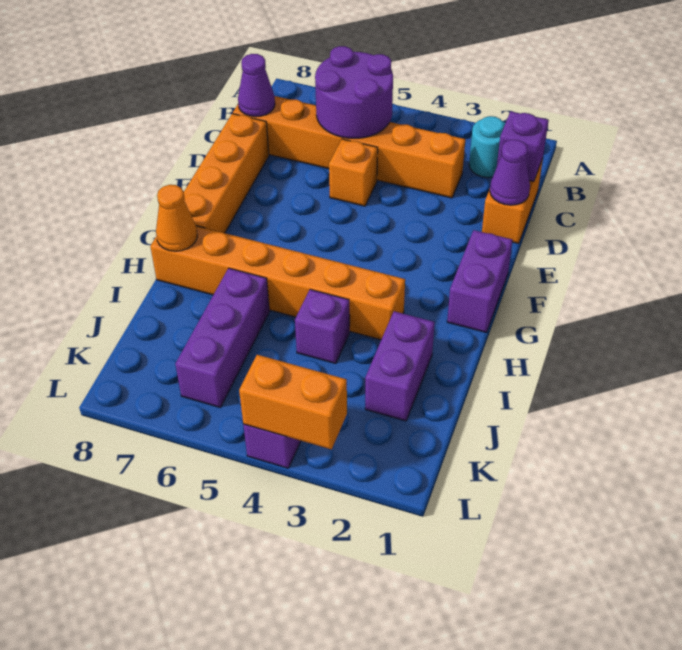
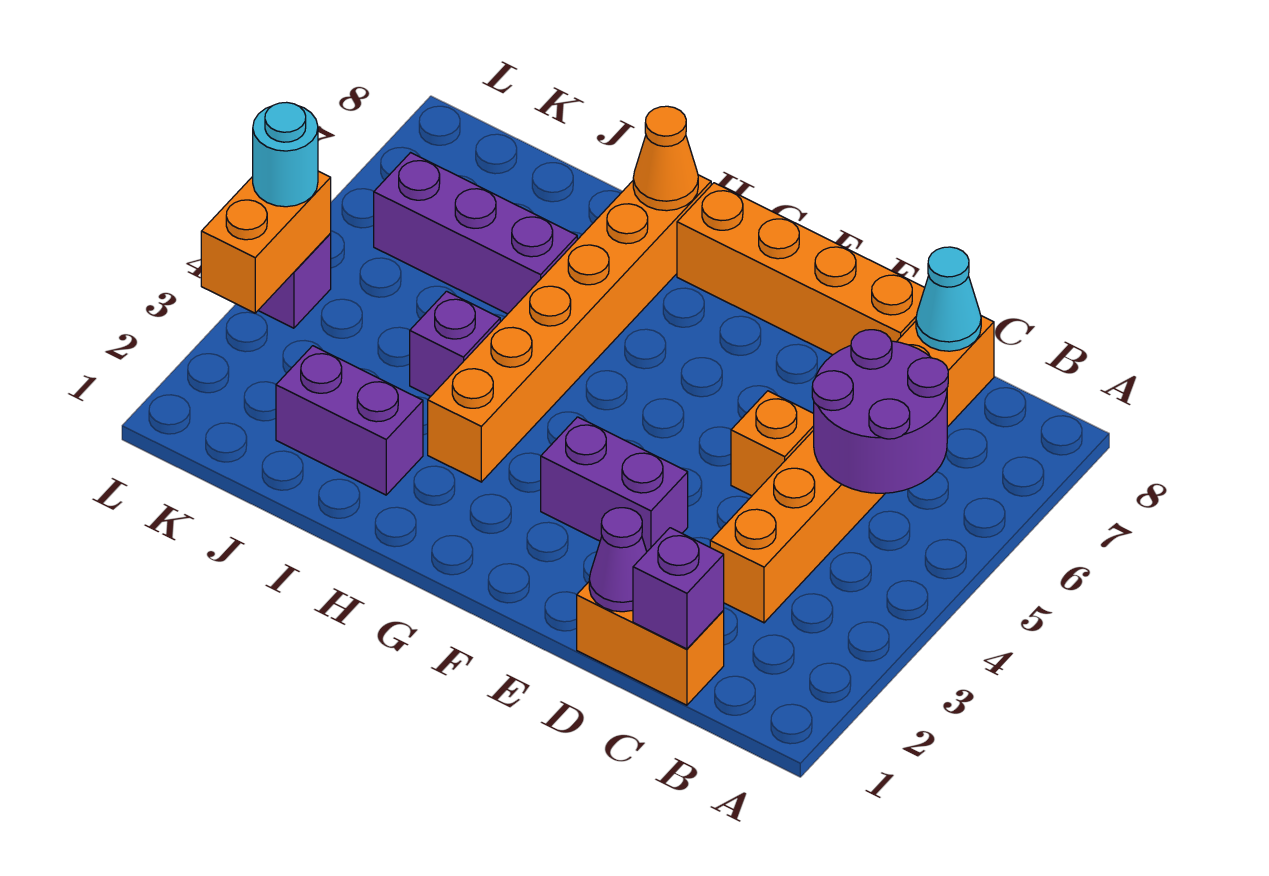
cyan round brick B2 level 1 -> cyan round brick L4 level 3
purple cone C8 level 2 -> cyan cone C8 level 2
purple brick F1:G1 level 1 -> purple brick E3:F3 level 1

